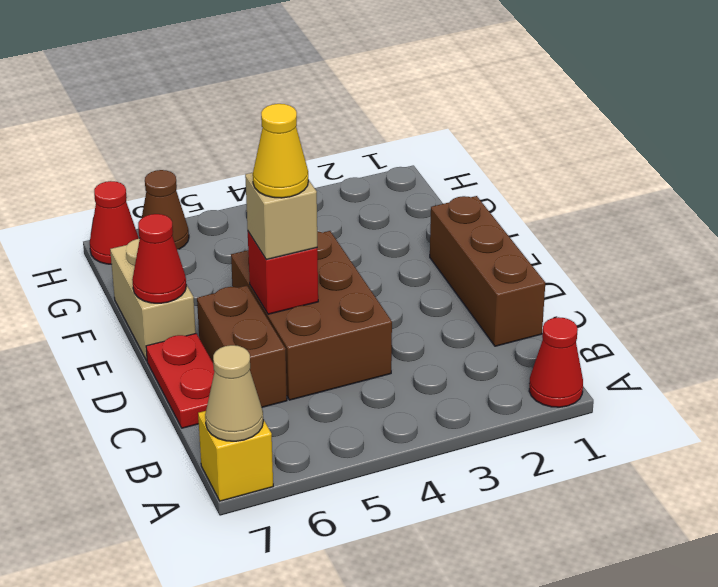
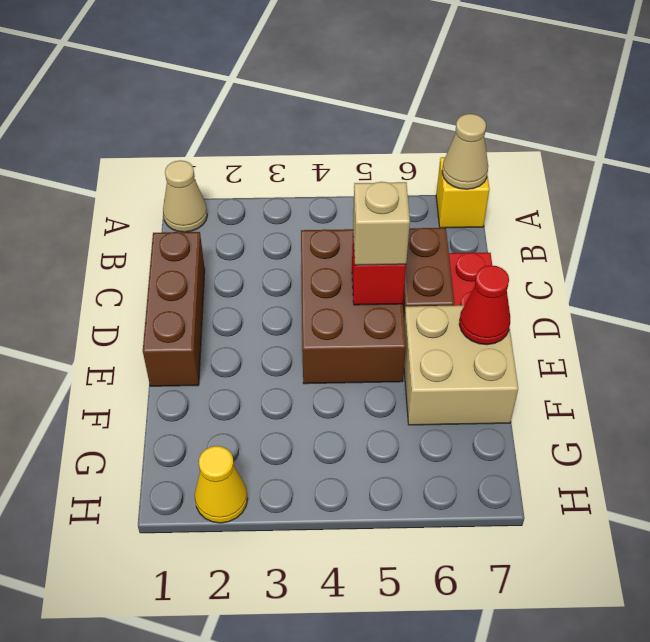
red cone A1 level 1 -> tan cone A1 level 1
yellow cone D5 level 4 -> yellow cone H2 level 1
tan brick E7:F7 level 1 -> tan brick E6:F7 level 1
brown cone H6 level 1 -> none
red cone H7 level 1 -> none

